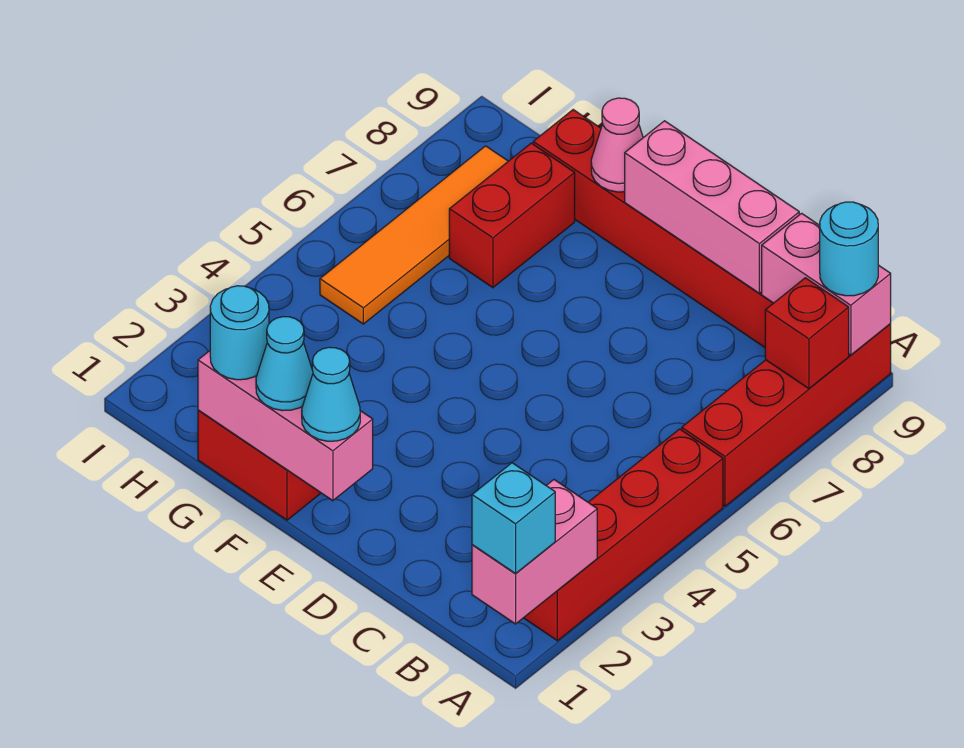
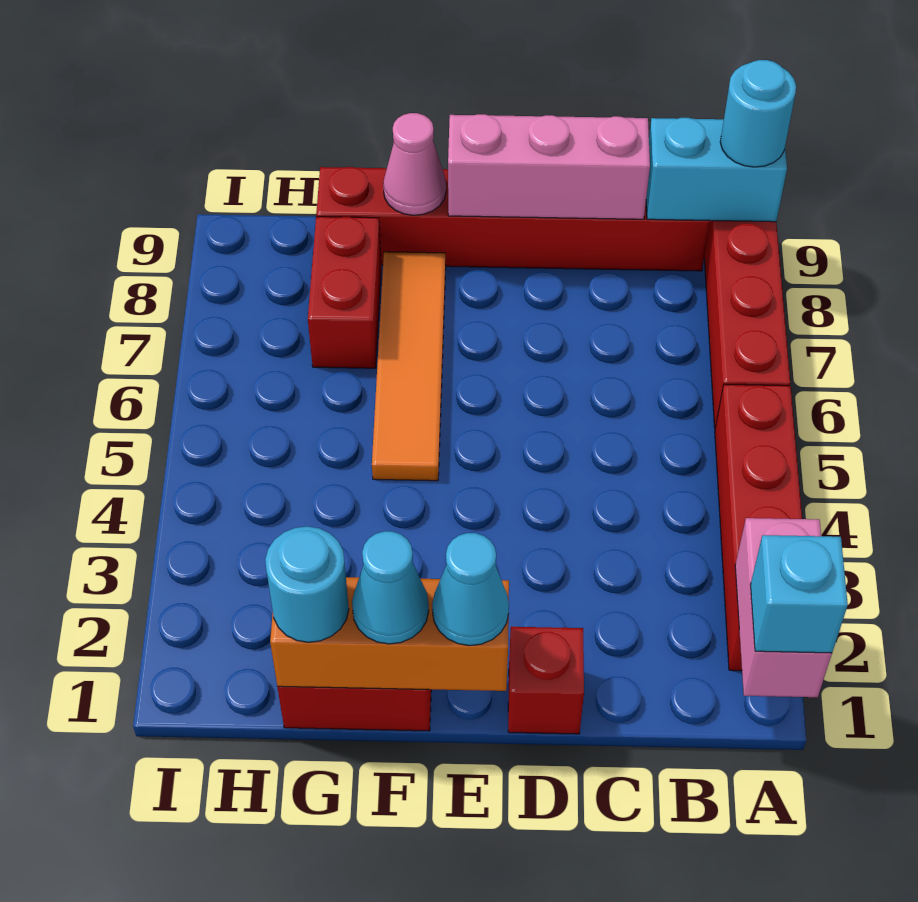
red brick A8 level 2 -> red brick D1 level 1
pink brick A9:B9 level 2 -> cyan brick A9:B9 level 2
pink brick E1:G1 level 2 -> orange brick E1:G1 level 2
orange tile H5:H8 level 1 -> orange tile F5:F8 level 1

